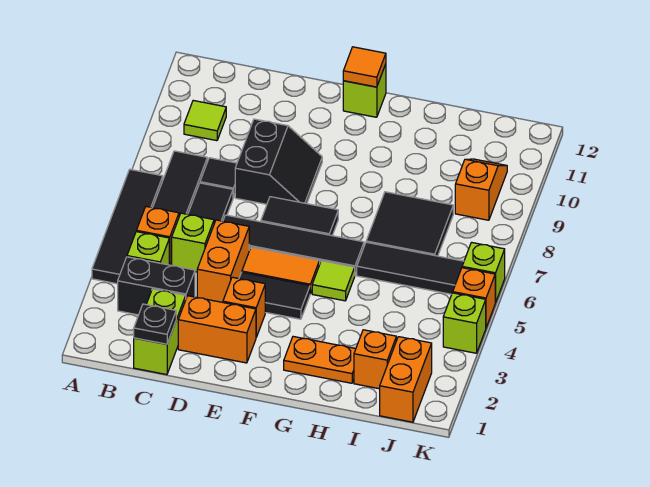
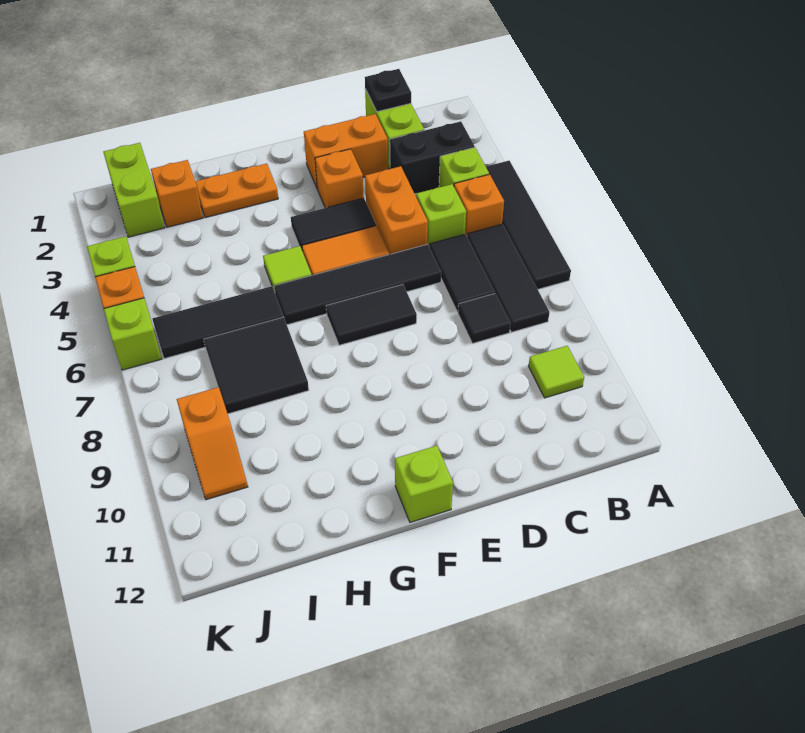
black slope D8:E9 level 1 top D -> none
orange tile F12 level 2 -> none
orange brick J1:J2 level 1 -> lime brick J1:J2 level 1

